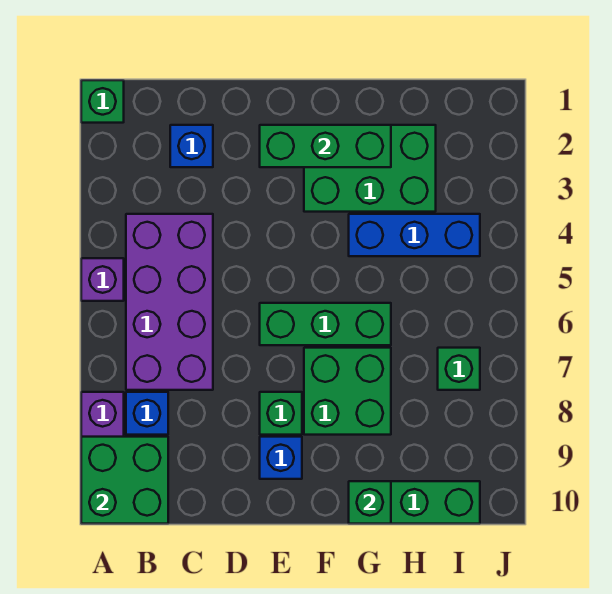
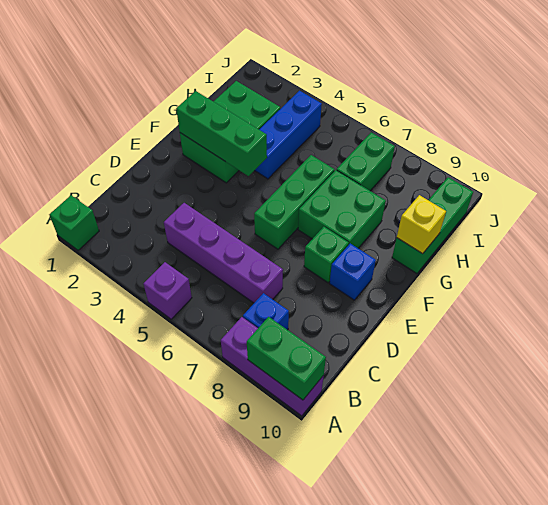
green brick A9:B10 level 2 -> green brick A9:A10 level 2
purple brick B4:C7 level 1 -> purple brick C4:C7 level 1
blue brick C2 level 1 -> none
green brick E2:G2 level 2 -> green brick F2:F4 level 2
green brick G10 level 2 -> yellow brick G10 level 2
green brick I7 level 1 -> green brick H7:I7 level 1

